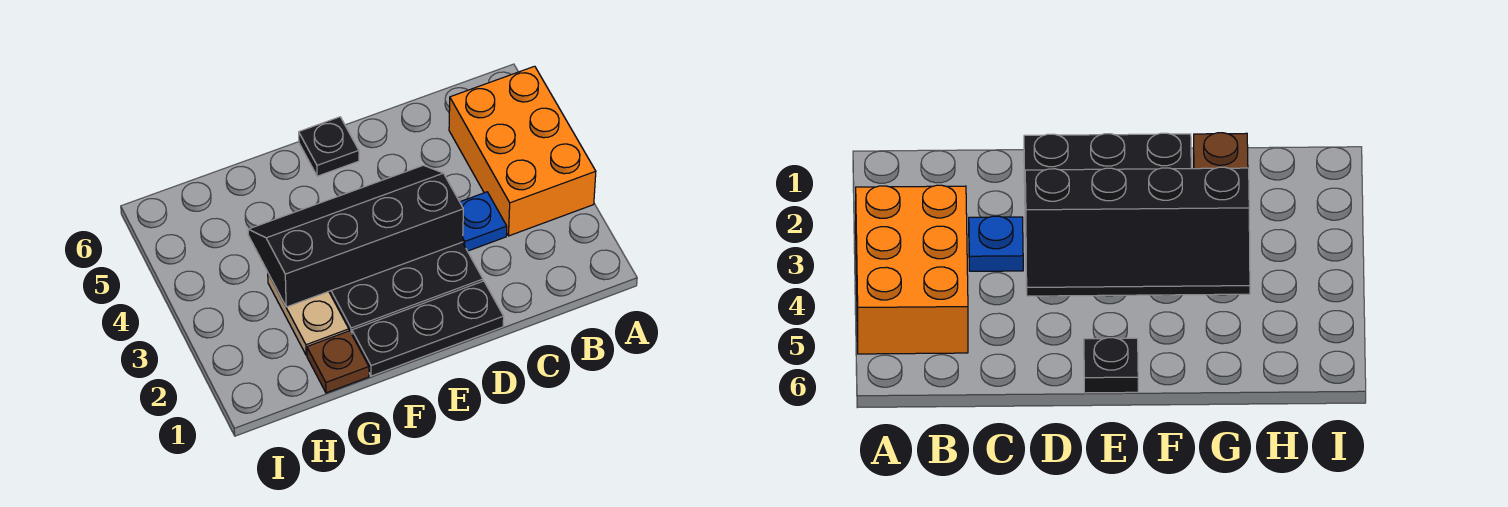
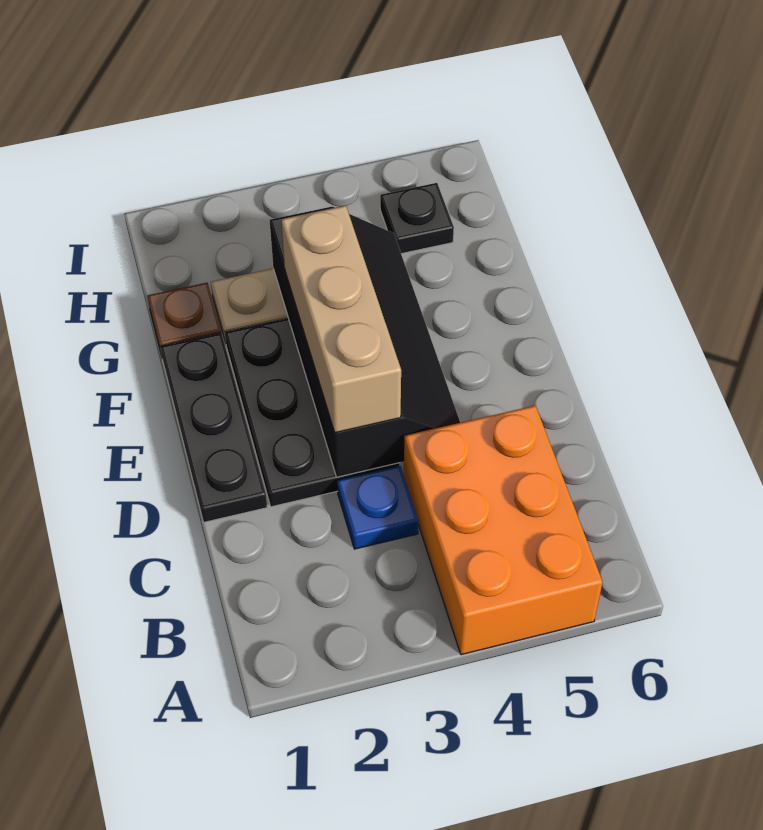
orange brick A3:B5 level 1 -> orange brick A4:C5 level 1
none -> tan brick D3:F3 level 3
black plate E6 level 1 -> black plate H5 level 1

